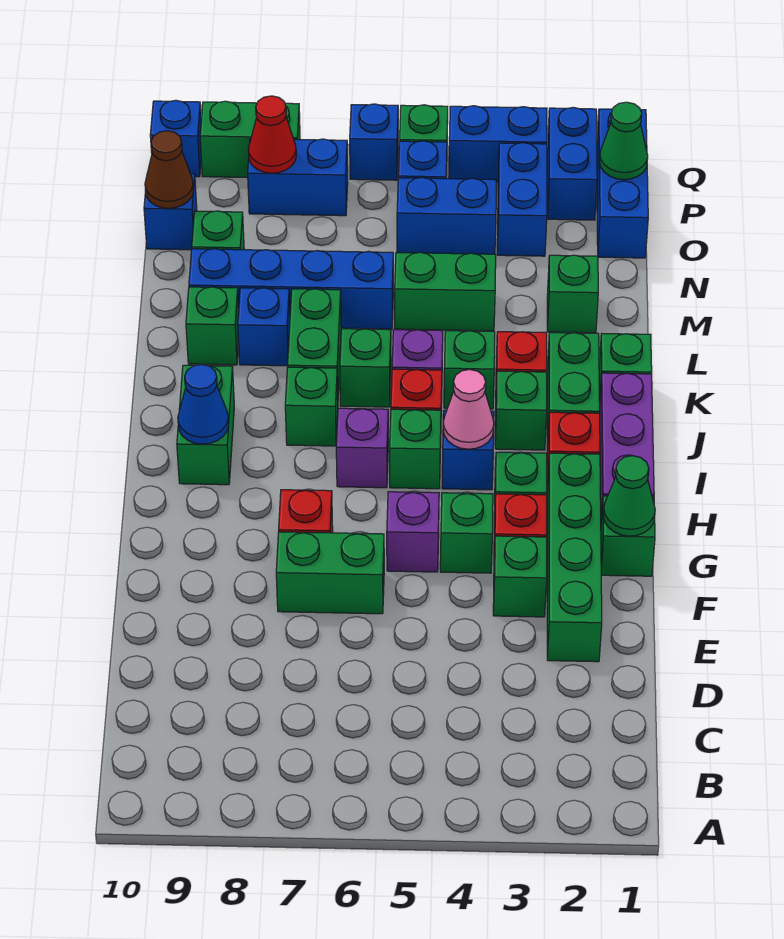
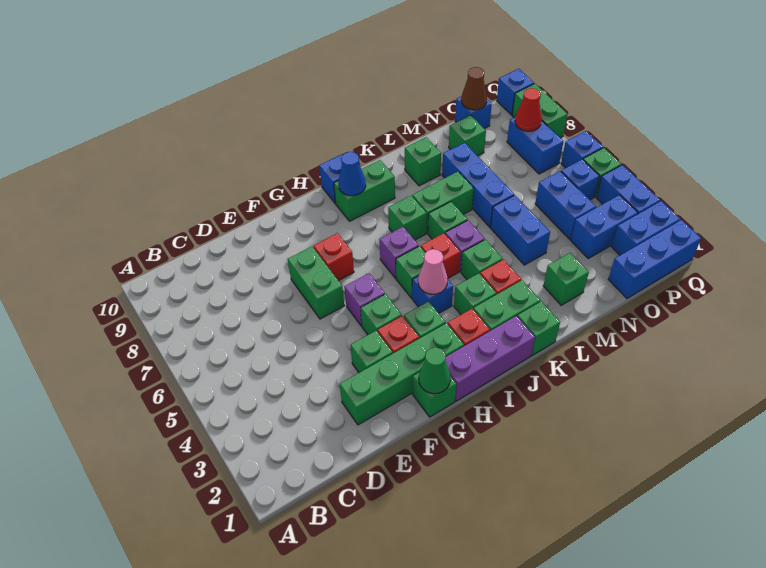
blue brick L8 level 1 -> blue brick I10 level 1
green brick M4:M5 level 1 -> blue brick M4:M5 level 1
blue brick M6:M9 level 1 -> blue brick M6:M8 level 1
green cone P1 level 2 -> none

